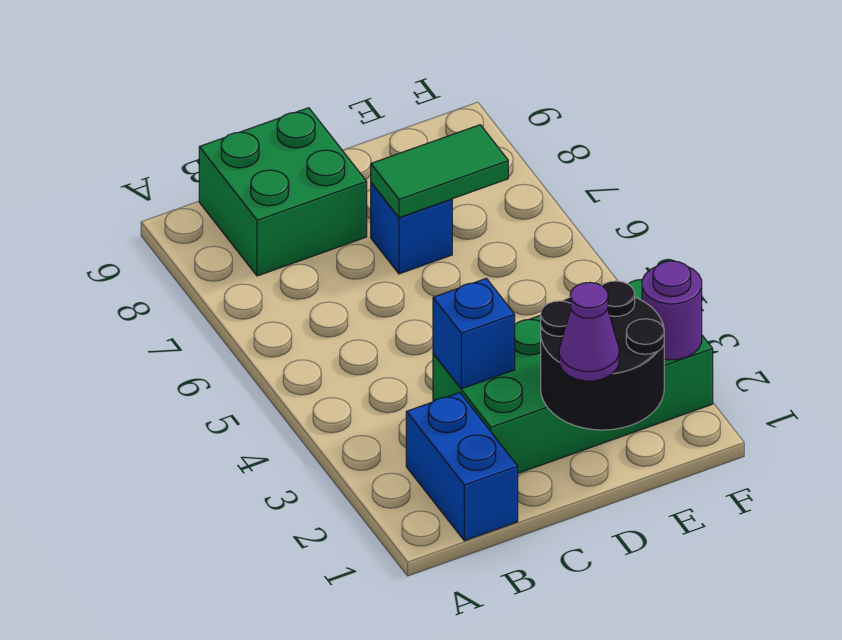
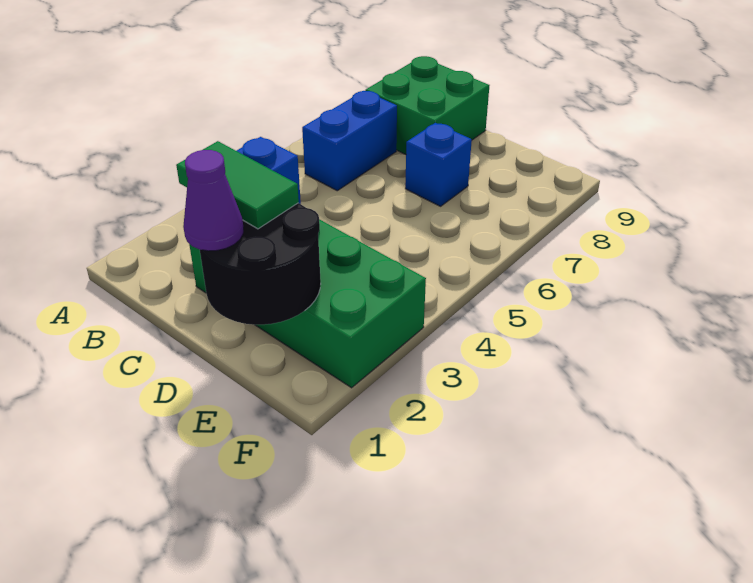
blue brick B1:B2 level 1 -> blue brick B6:B7 level 1
green tile D7:E7 level 2 -> green tile C2:D2 level 3
purple round brick F2 level 2 -> none

